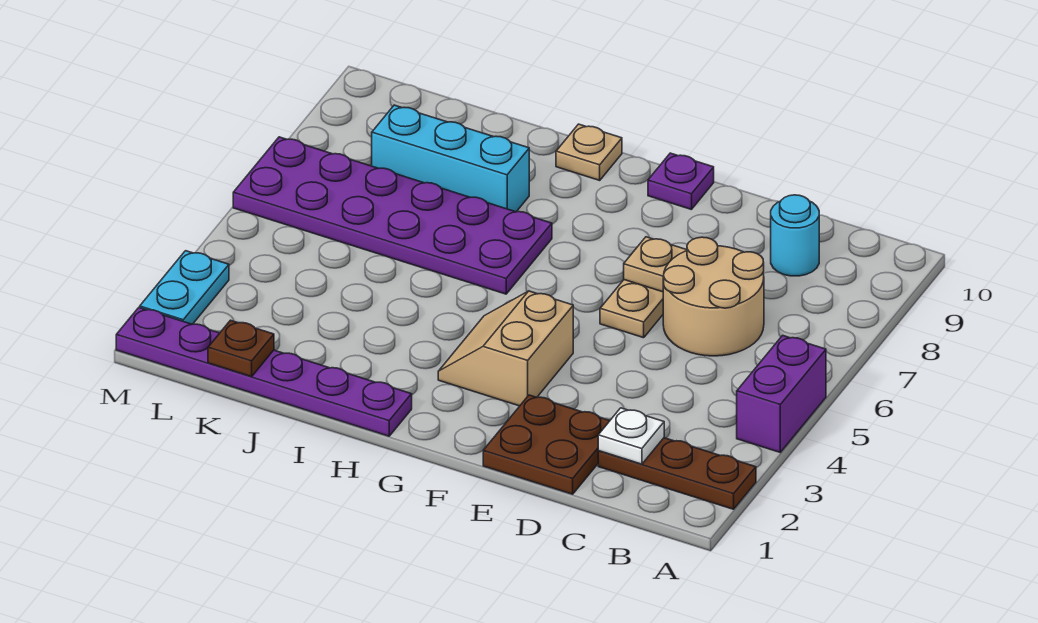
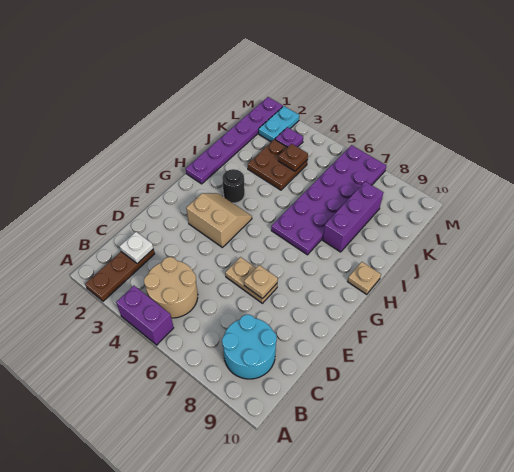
tan round brick C6:D7 level 1 -> tan round brick B4:C5 level 1
cyan round brick C9 level 1 -> cyan round brick B8:C9 level 1
brown plate D1:E2 level 1 -> brown plate J3:K4 level 1
purple plate F10 level 1 -> purple plate L3 level 1
none -> black round brick H3 level 1
cyan brick I8:K8 level 1 -> purple brick I8:K8 level 1
brown plate K1 level 2 -> brown plate K4 level 2
cyan plate M2:M3 level 1 -> cyan plate L2:M2 level 1

